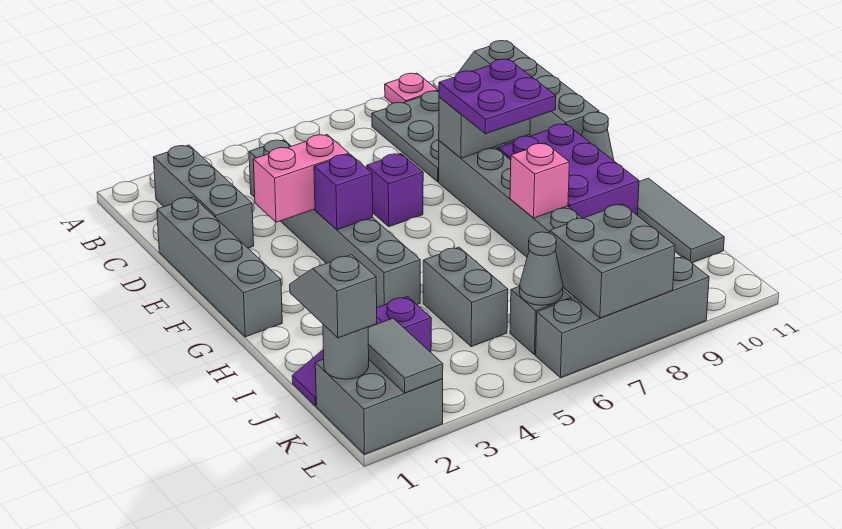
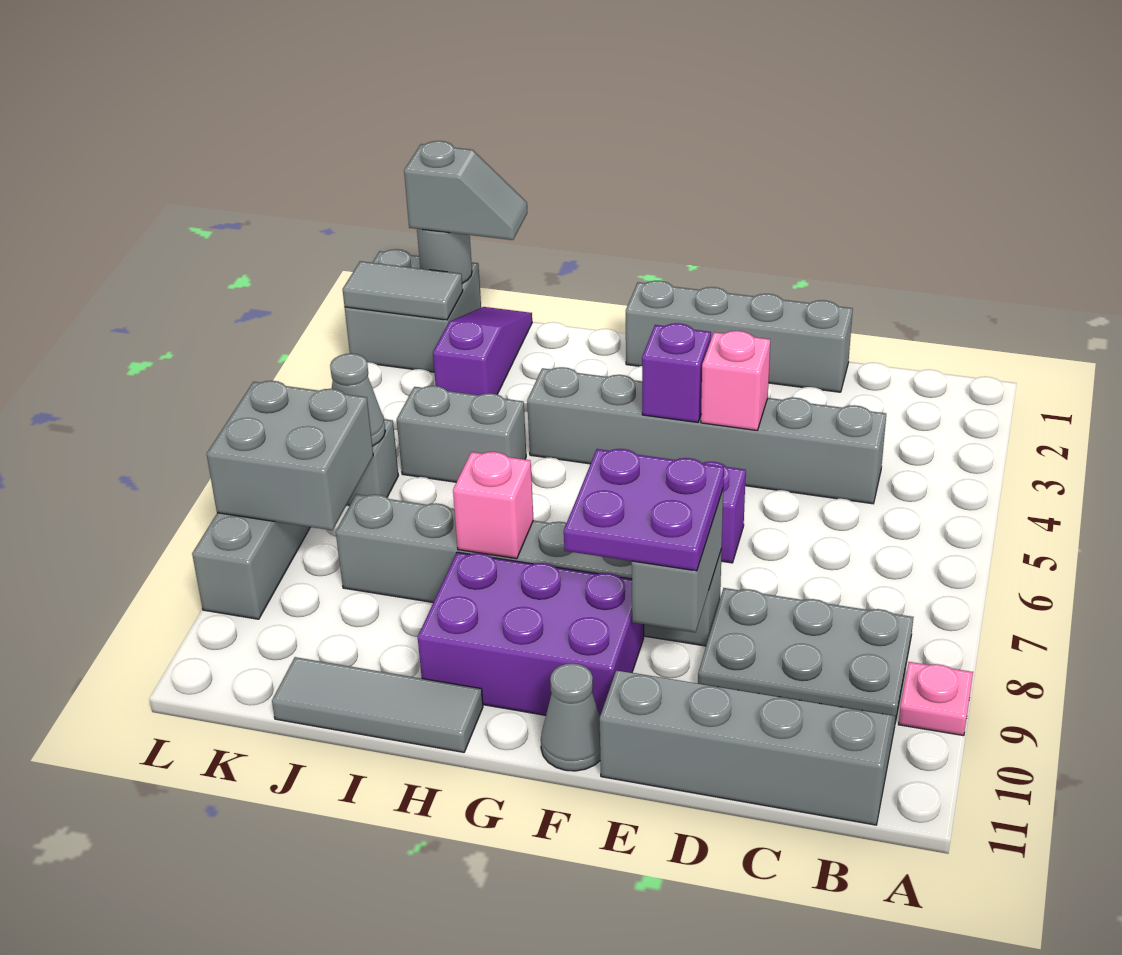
grey brick B2:D2 level 1 -> none
pink brick E3:E4 level 2 -> pink brick E4 level 2

